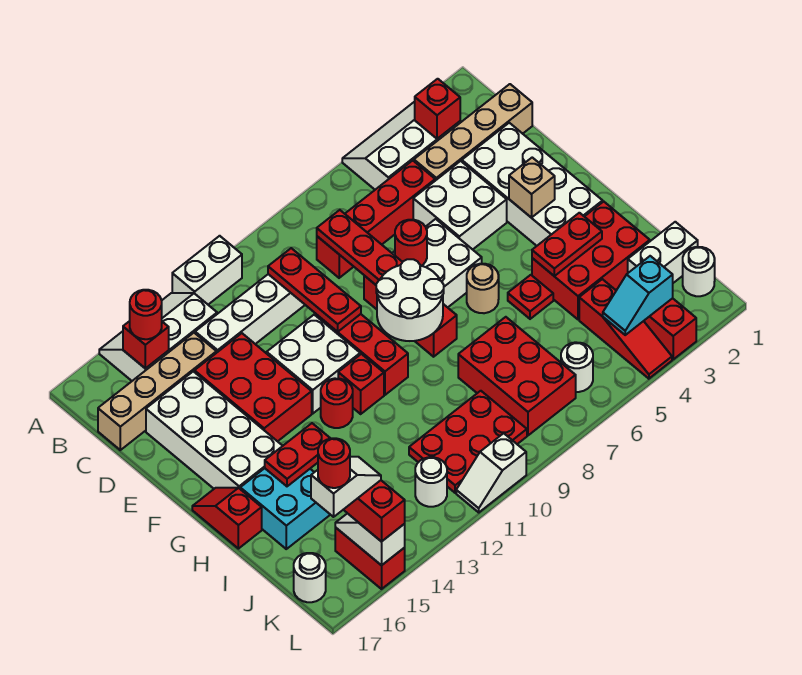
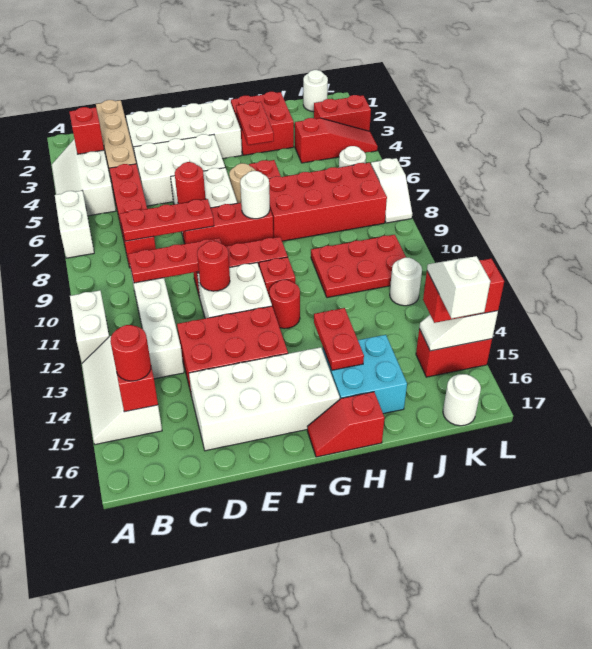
tan brick C14:C17 level 1 -> none
white brick D4:E5 level 1 -> white brick D4:F5 level 1
tan brick F3 level 2 -> none
white round brick F8:G9 level 2 -> white round brick G8 level 2
red brick H2:I4 level 1 -> red brick H2:I3 level 1
red brick I7:K8 level 1 -> red brick H7:K8 level 1
white brick J1:J2 level 1 -> white brick A6:A7 level 1
red plate J9:K11 level 1 -> red plate I10:K11 level 1
cyan slope K3:K4 level 2 top 3 -> none
red round brick K16 level 5 -> red round brick E11 level 2
white slope L10:L11 level 1 top 10 -> white slope L7:L8 level 1 top 7

